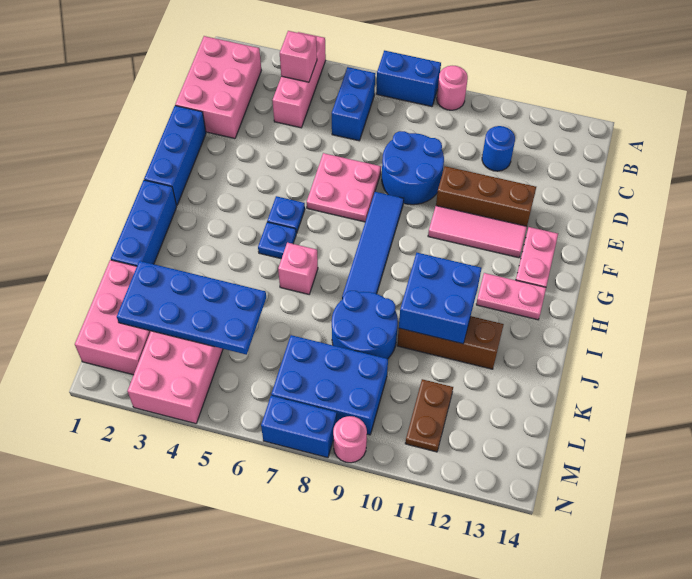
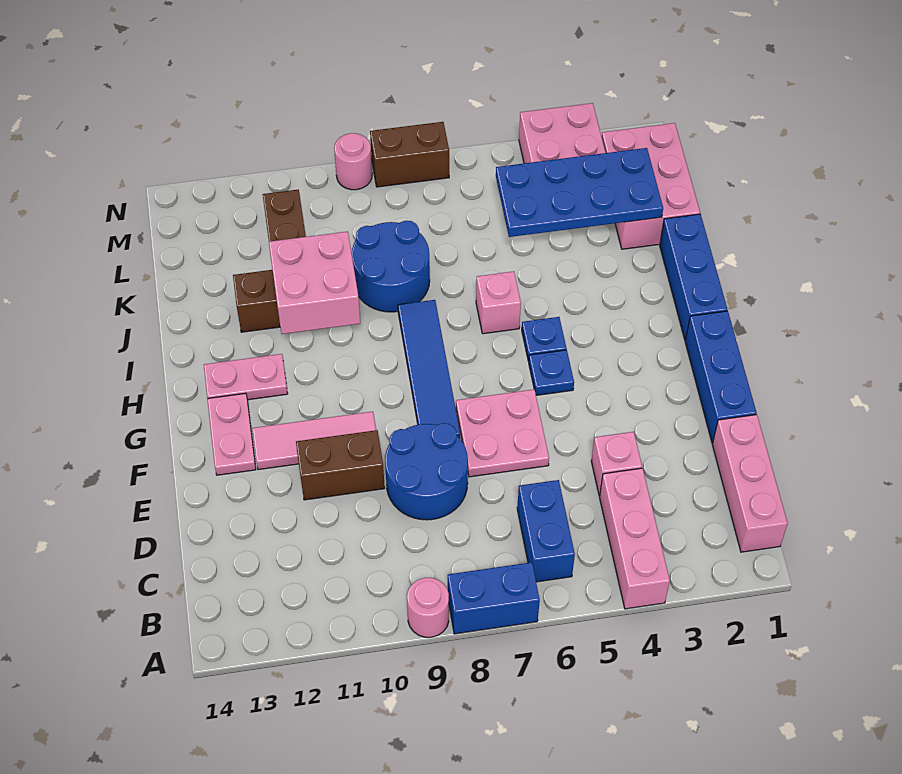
pink brick B1:D2 level 1 -> pink brick B1:D1 level 1
pink brick B4 level 2 -> pink brick D4 level 1
blue round brick C11 level 1 -> none
brown brick E10:E12 level 1 -> brown brick E10:E11 level 1
blue brick I10:J11 level 2 -> pink brick I10:J11 level 2
blue brick L7:M9 level 1 -> none
blue brick N7:N8 level 1 -> brown brick N7:N8 level 1

